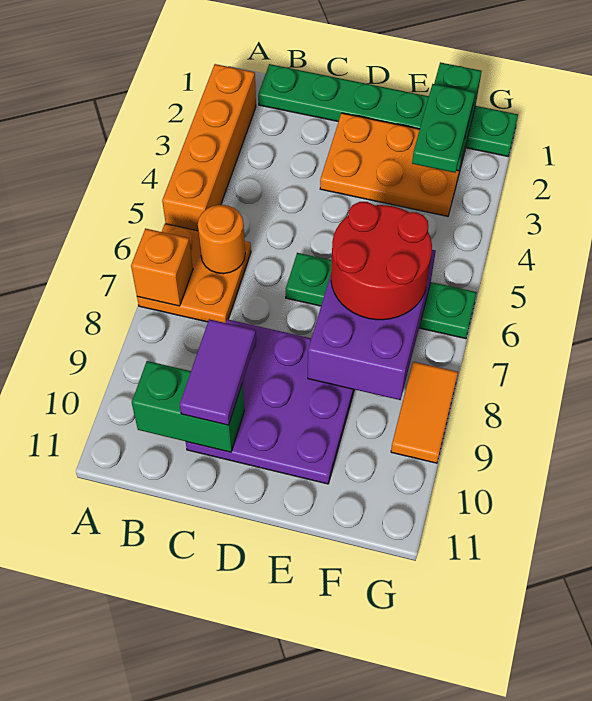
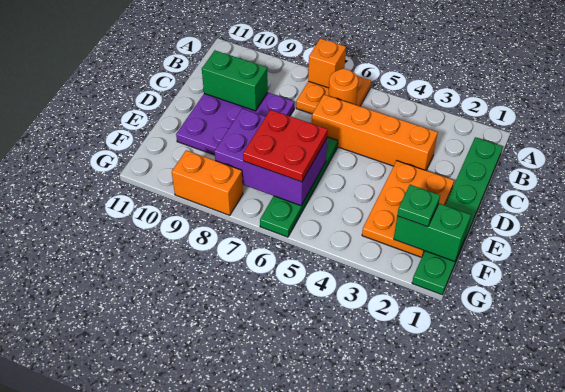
orange brick A2:A5 level 1 -> orange brick C3:C6 level 1
green brick B10:C10 level 2 -> green brick C9:C10 level 2
purple tile C9:C10 level 3 -> none
red round brick E6:F7 level 3 -> red plate E6:F7 level 3
green plate F2:F3 level 3 -> green plate F2 level 3
orange tile G8:G9 level 1 -> orange brick G8:G9 level 1

